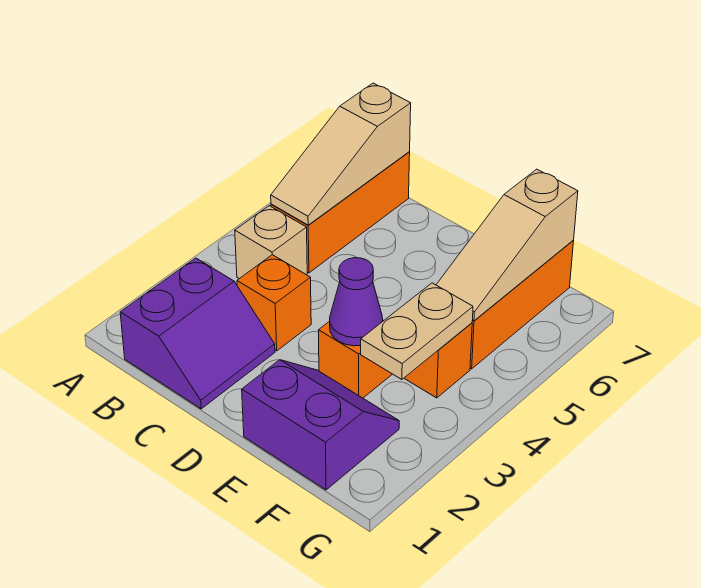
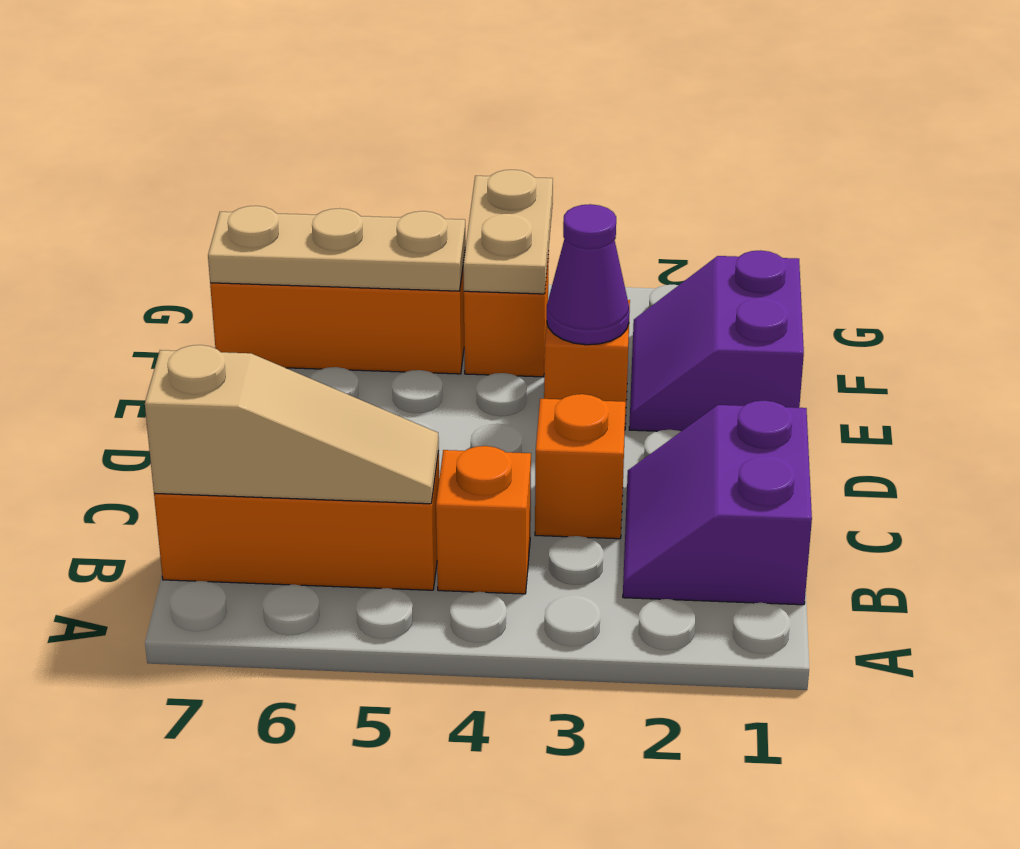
purple slope B1:C2 level 1 top B -> purple slope B1:C2 level 1 top 1
tan brick B4 level 1 -> orange brick B4 level 1
tan plate F3:F4 level 2 -> tan plate F4:G4 level 2
tan slope F5:F7 level 2 top 7 -> tan plate F5:F7 level 2

